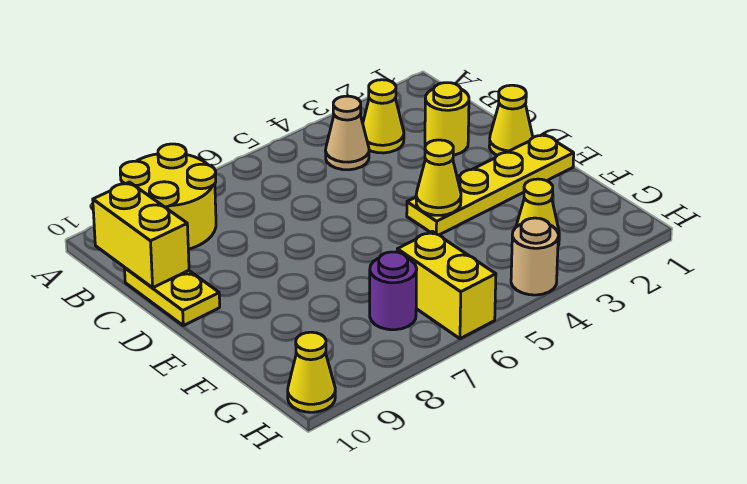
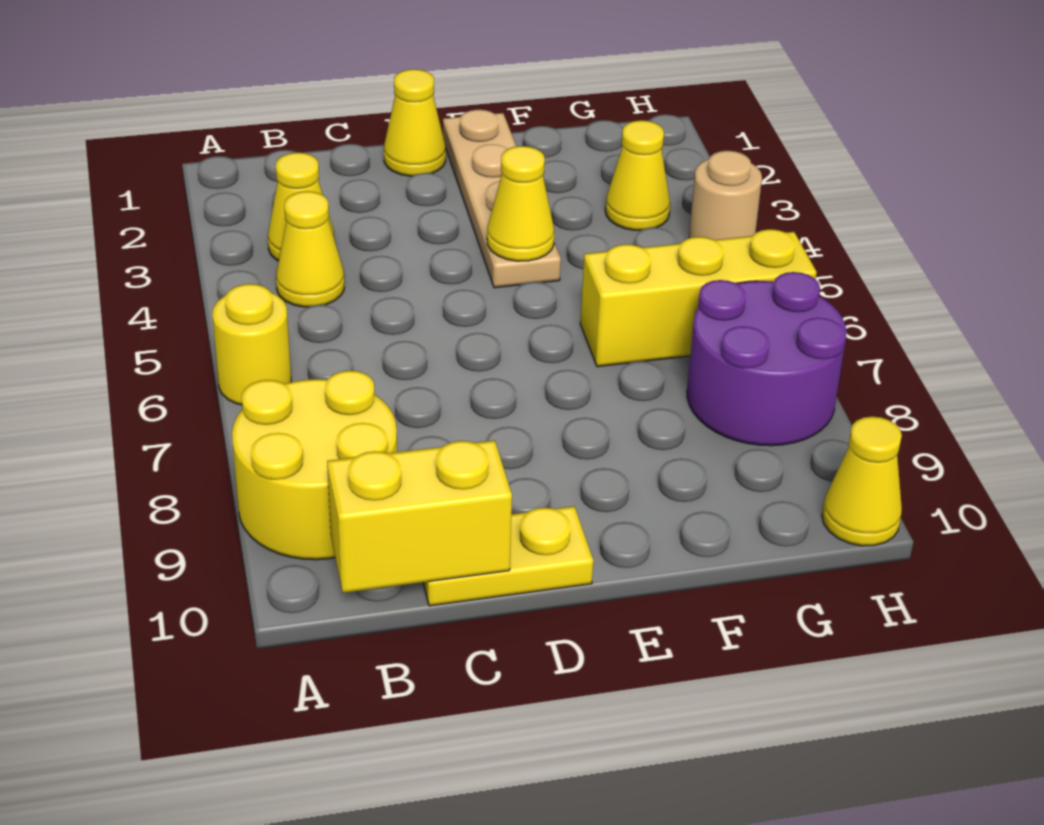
tan cone B4 level 1 -> yellow cone B4 level 1
yellow round brick C2 level 1 -> yellow round brick A6 level 1
yellow plate E1:E4 level 1 -> tan plate E1:E4 level 1
yellow brick G6:H6 level 1 -> yellow brick F6:H6 level 1
purple round brick G7 level 1 -> purple round brick G7:H8 level 1

